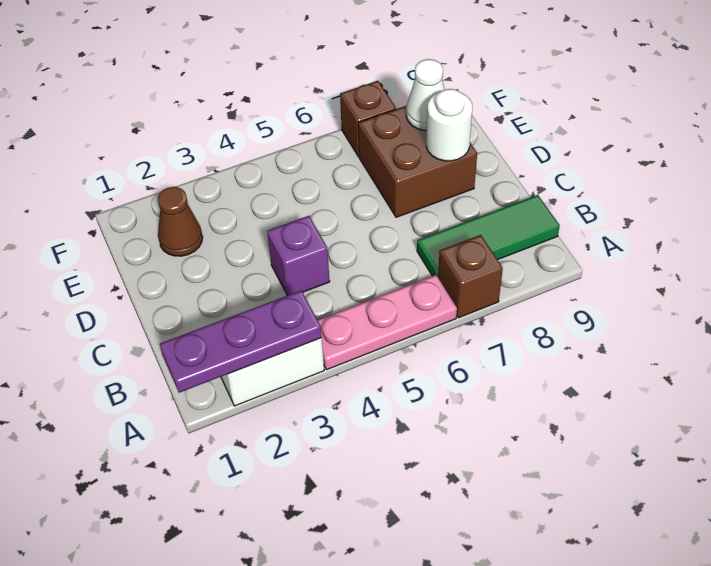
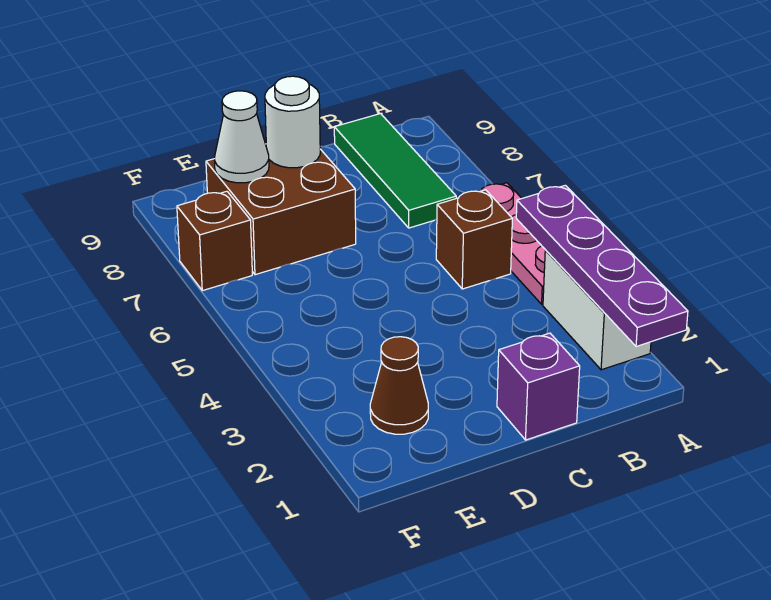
purple plate A1:A3 level 2 -> purple plate A1:A4 level 2
brown brick A7 level 1 -> brown brick B5 level 1
purple brick C4 level 1 -> purple brick C1 level 1

